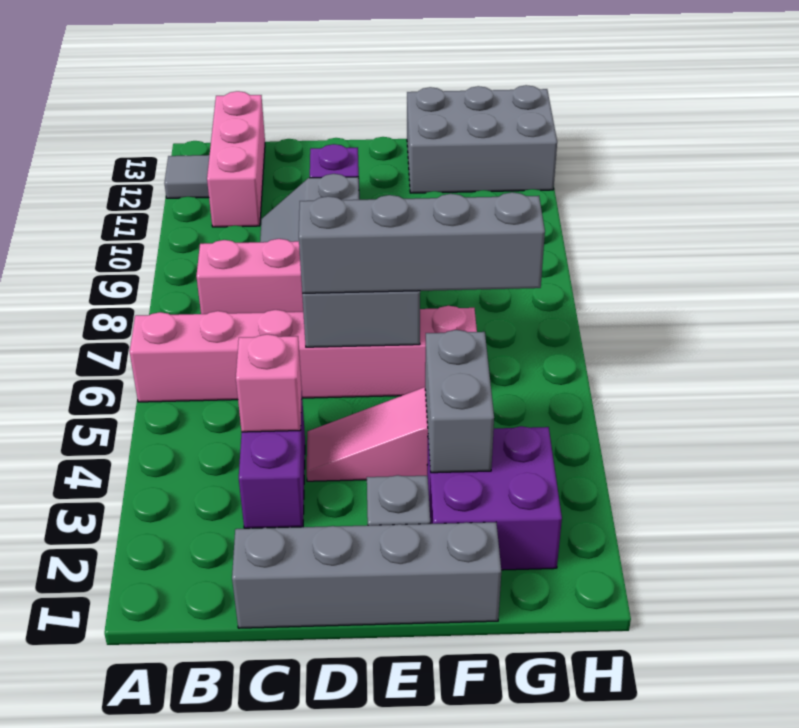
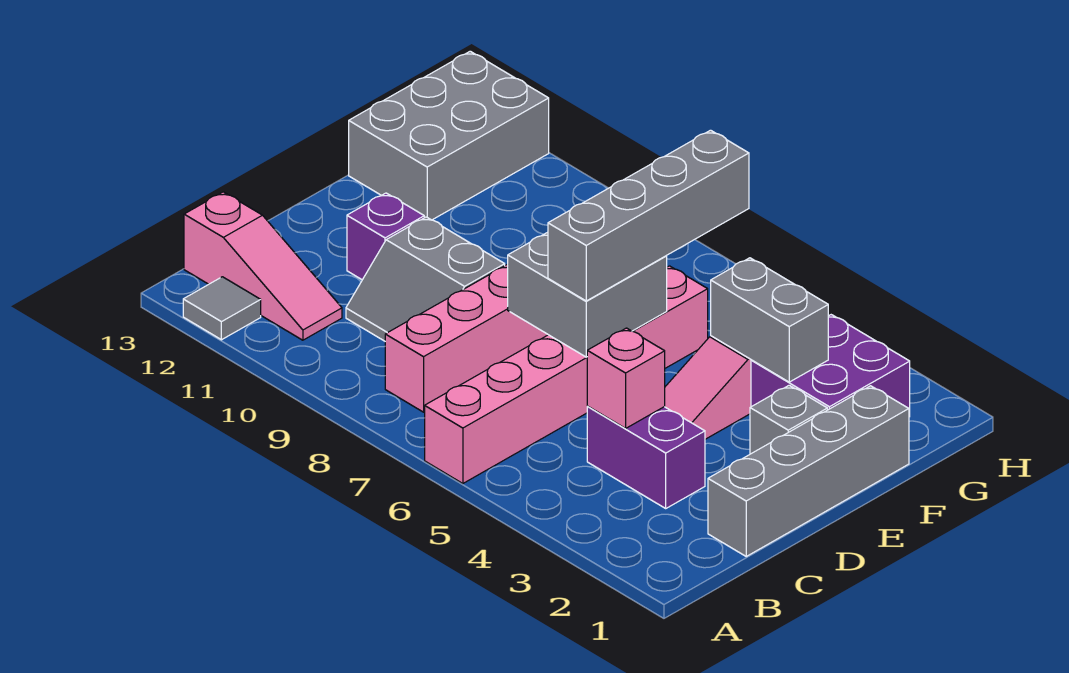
pink brick B11:B13 level 1 -> pink slope B11:B13 level 1 top 13

